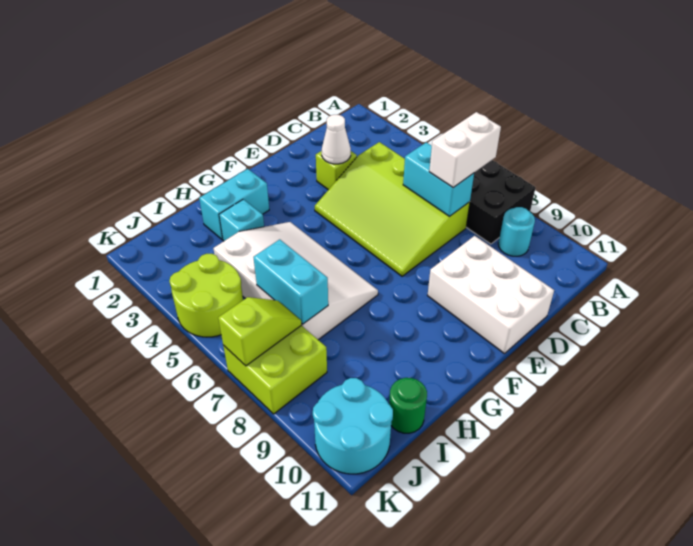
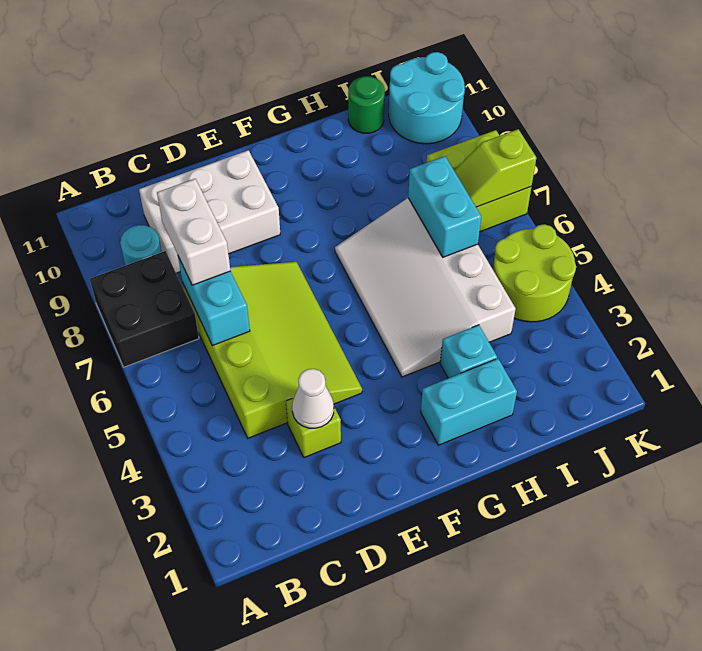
white brick B7:C7 level 3 -> white brick C7:C8 level 3
white brick D9:E11 level 1 -> white brick C9:E10 level 1

